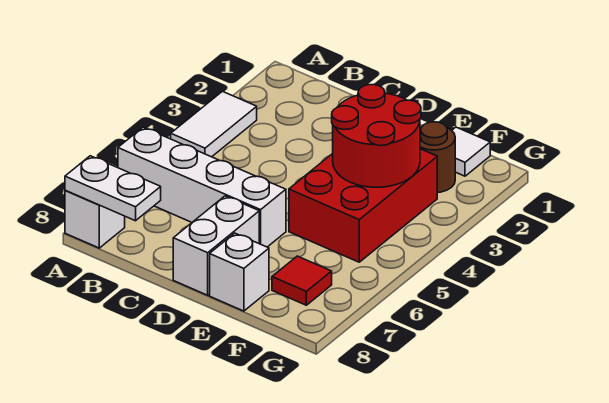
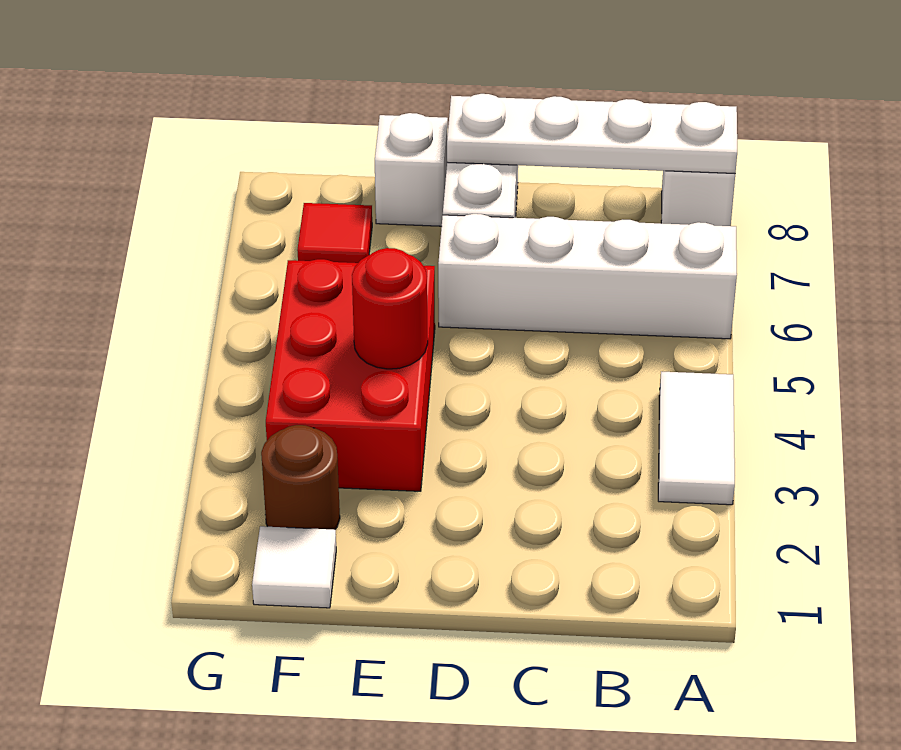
white plate A8:B8 level 2 -> white plate A8:D8 level 2
red round brick E3:F4 level 2 -> red round brick E4 level 2

